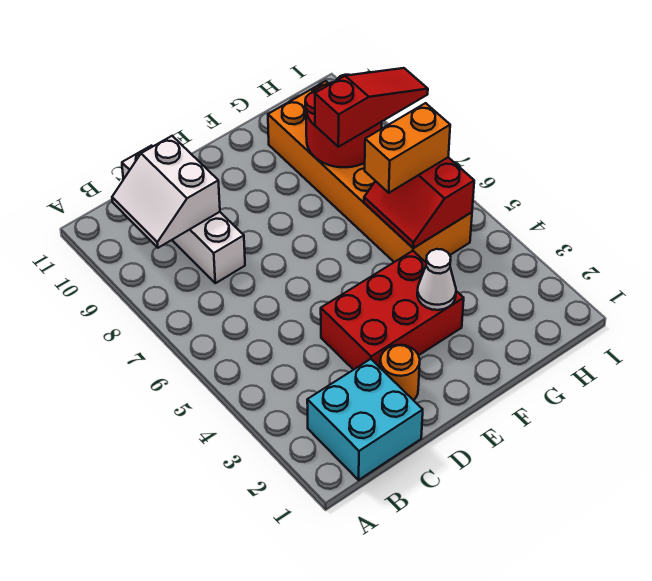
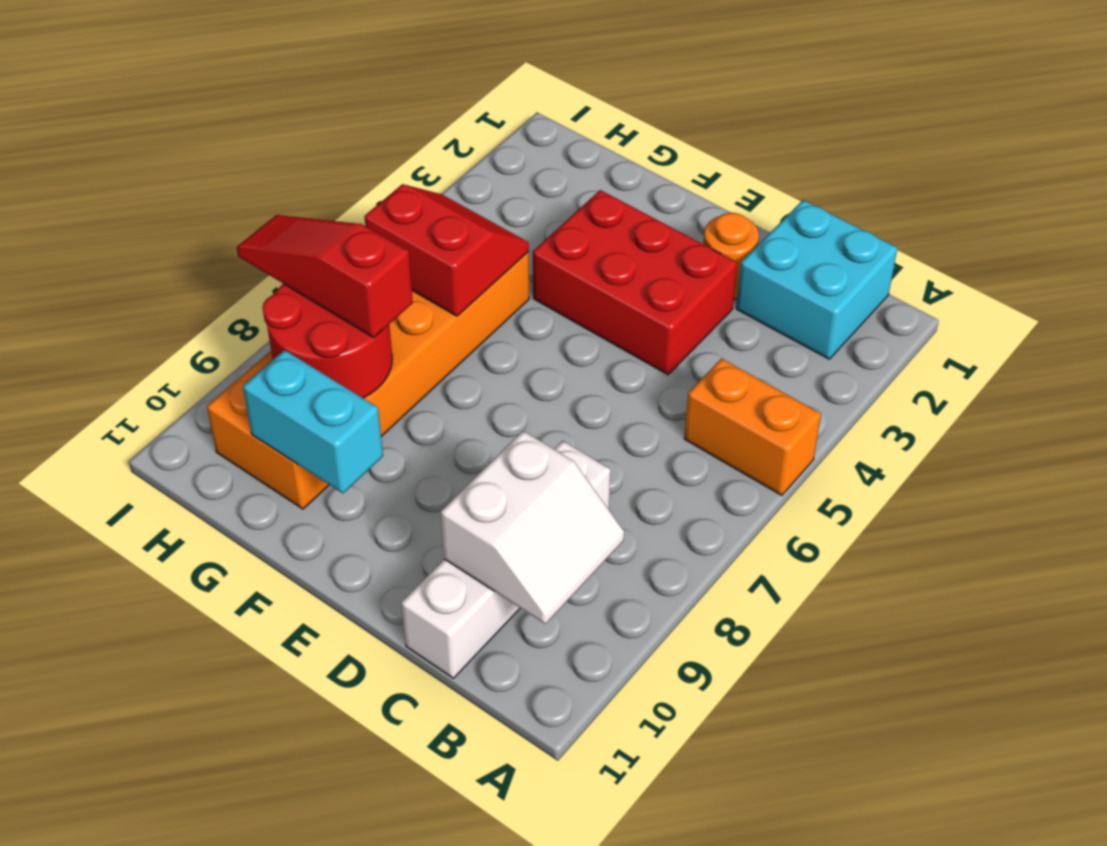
white cone F3 level 2 -> none
none -> cyan brick F10:G10 level 2
red slope G5:H6 level 2 top H -> red slope G5:H6 level 2 top 6
orange brick G6:H6 level 3 -> orange brick A5:B5 level 1

